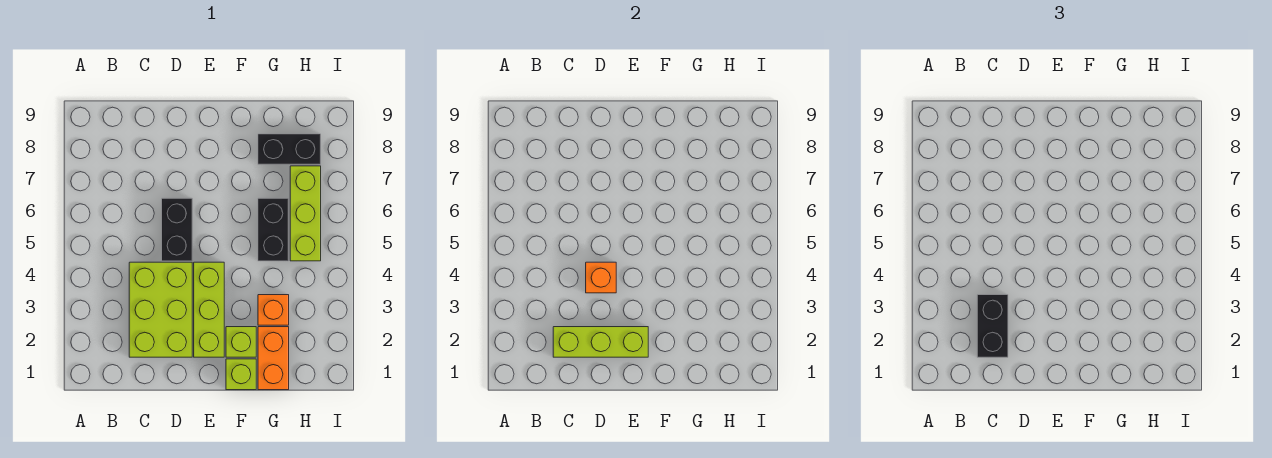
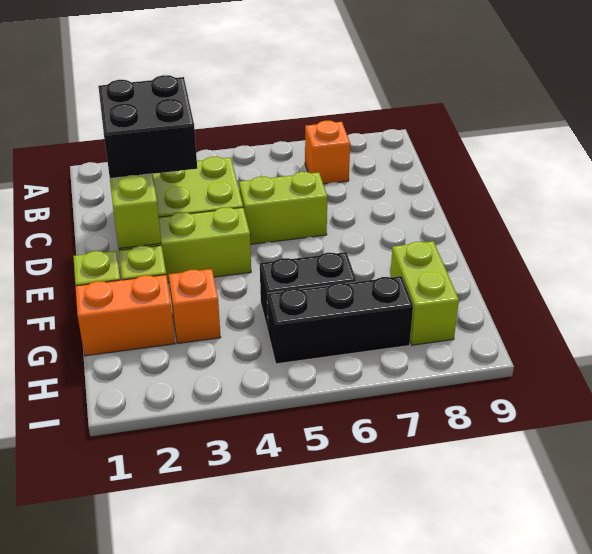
black brick C2:C3 level 3 -> black brick C2:D3 level 3
orange brick D4 level 2 -> orange brick B7 level 1
black brick D5:D6 level 1 -> lime brick D5:D6 level 1
black brick G8:H8 level 1 -> lime brick G8:H8 level 1
lime brick H5:H7 level 1 -> black brick H5:H7 level 1

